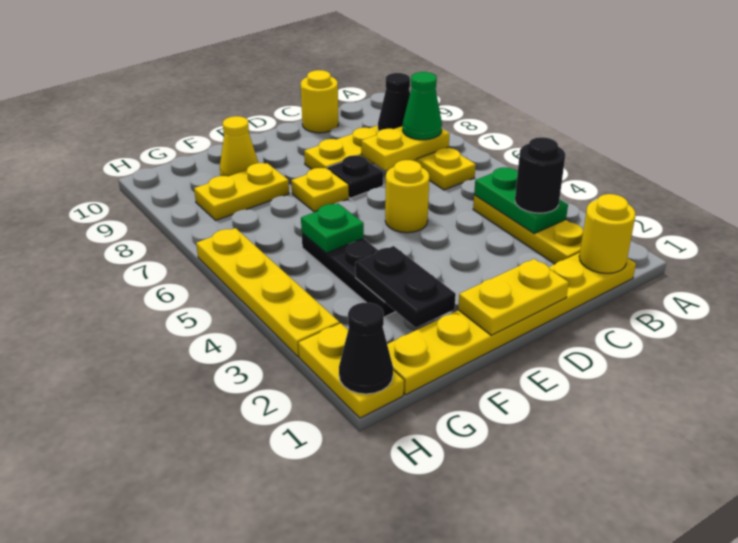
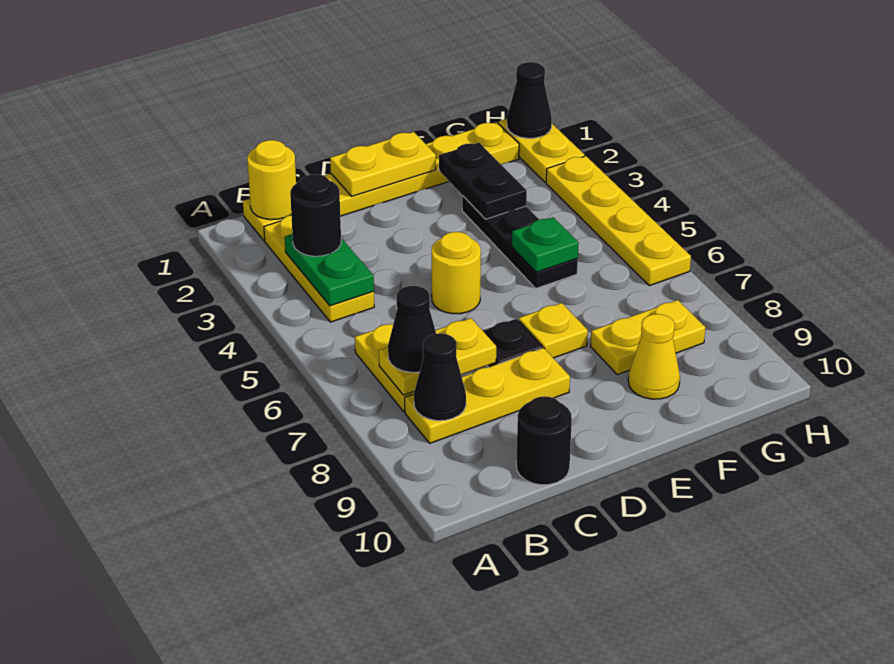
green cone B7 level 3 -> black cone B7 level 3
yellow round brick C10 level 1 -> black round brick C10 level 1

